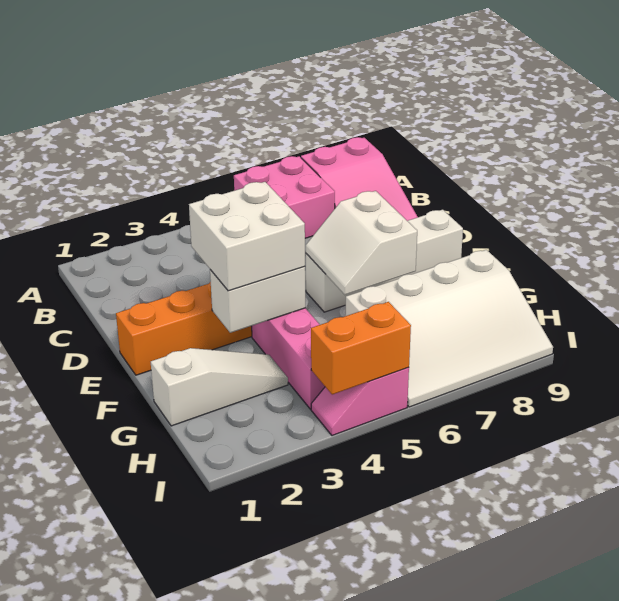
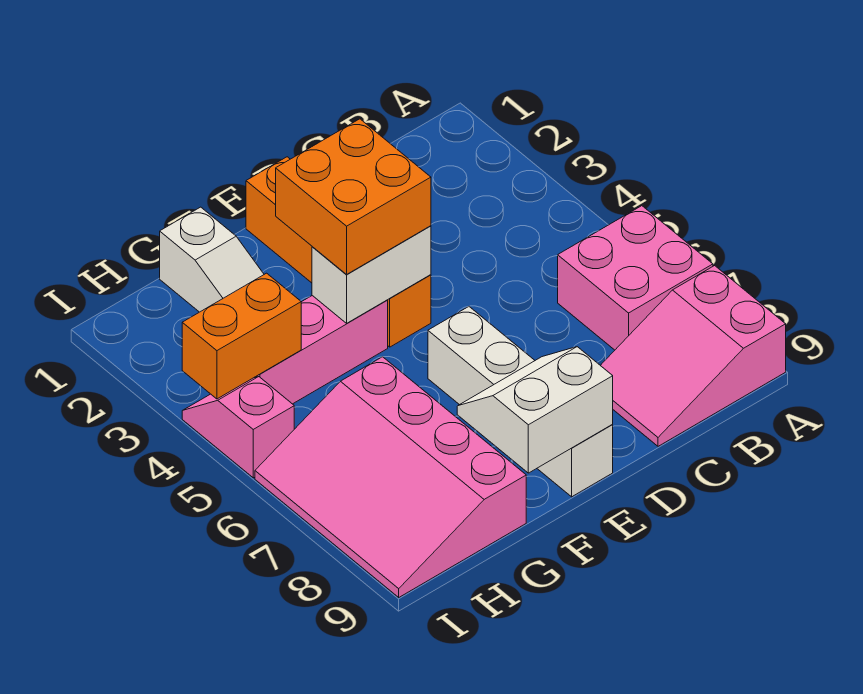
white brick E3:F4 level 3 -> orange brick E3:F4 level 3
white slope E6:F7 level 2 top 7 -> white slope E8:F9 level 2 top 9
white brick F3:F4 level 2 -> white brick E4:F4 level 2
white slope G6:I9 level 1 top G -> pink slope G6:I9 level 1 top G
orange brick I4:I5 level 2 -> orange brick H4:I4 level 2

